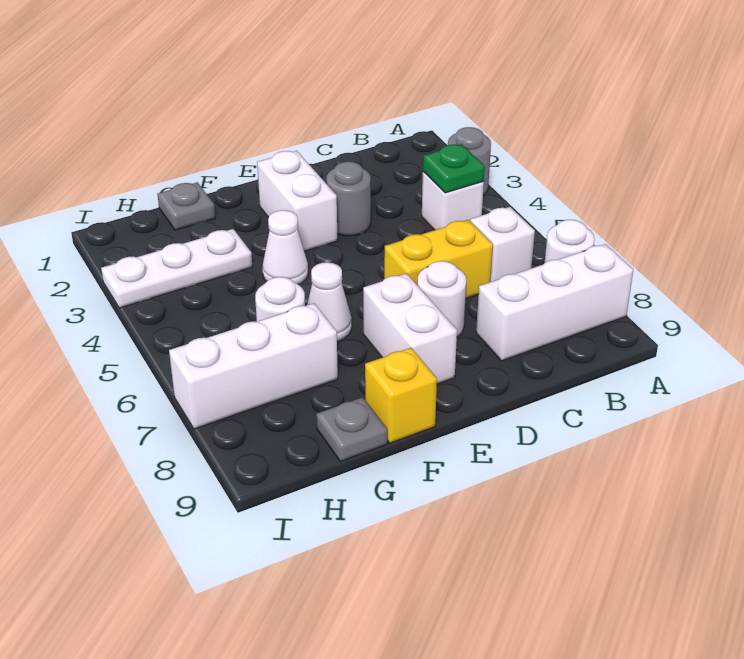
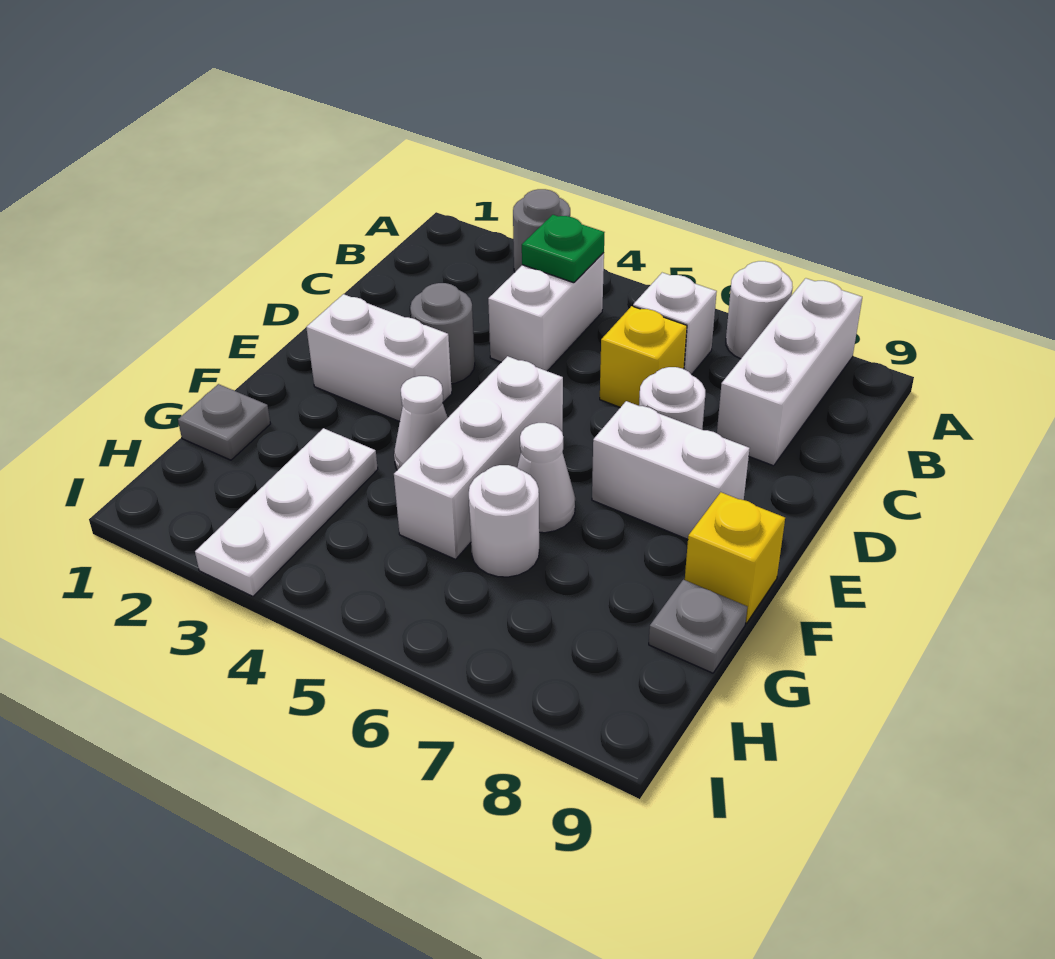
white brick B4 level 1 -> white brick B4:C4 level 1
yellow brick C6:D6 level 1 -> yellow brick C6 level 1
white brick G7:I7 level 1 -> white brick E5:G5 level 1

